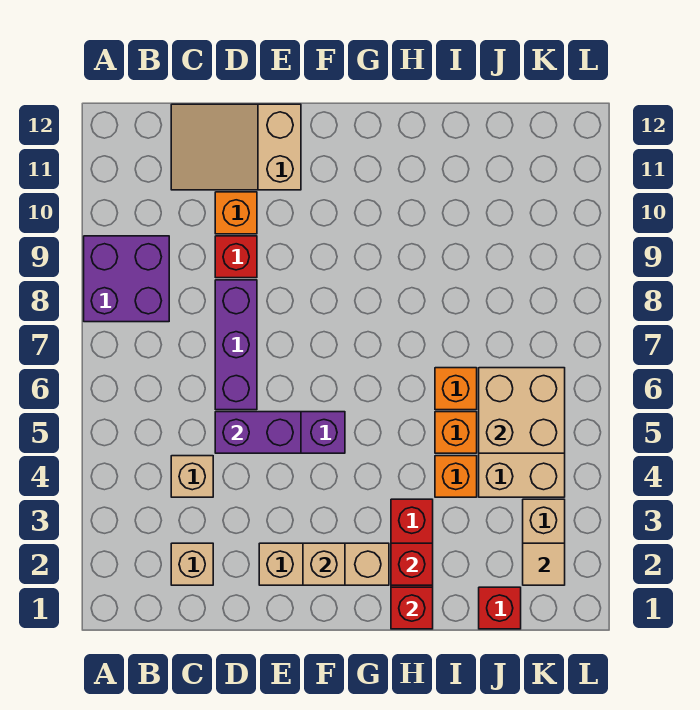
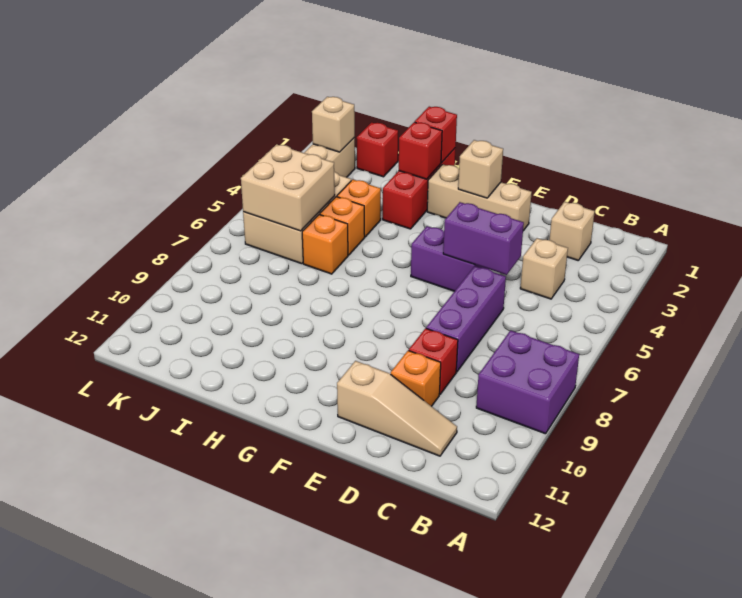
tan slope C11:E12 level 1 top E -> tan slope C11:E11 level 1 top E
tan tile K2 level 2 -> tan brick K2 level 2

